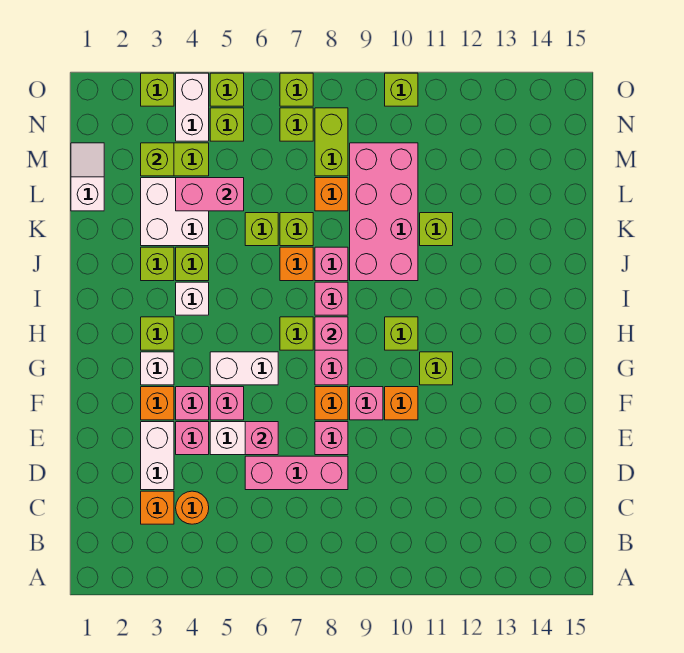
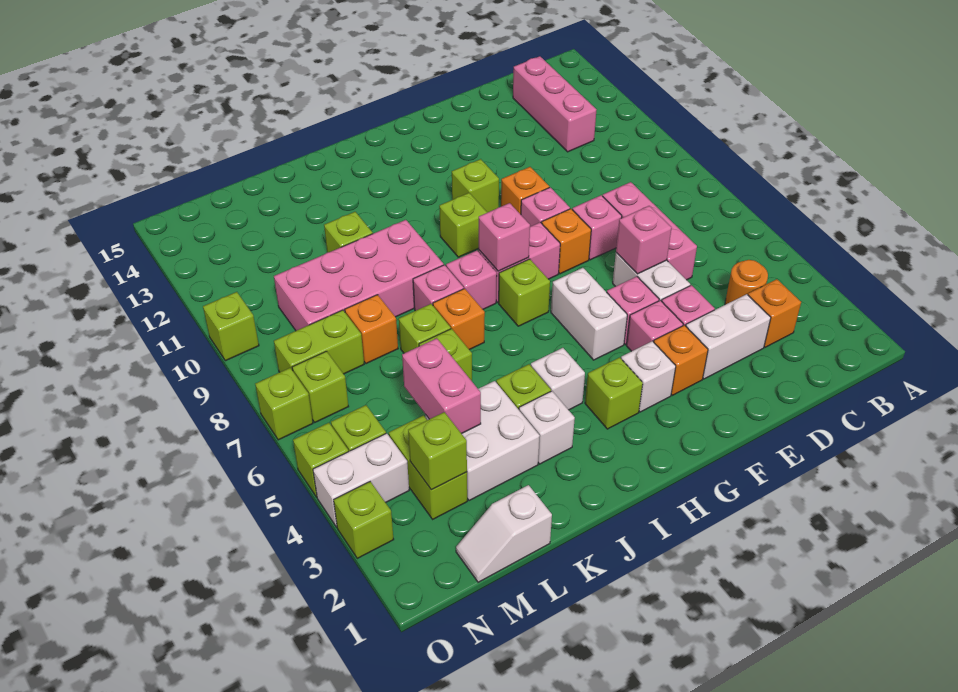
none -> pink brick C12:C14 level 1
lime brick J3 level 1 -> white brick J3 level 1

